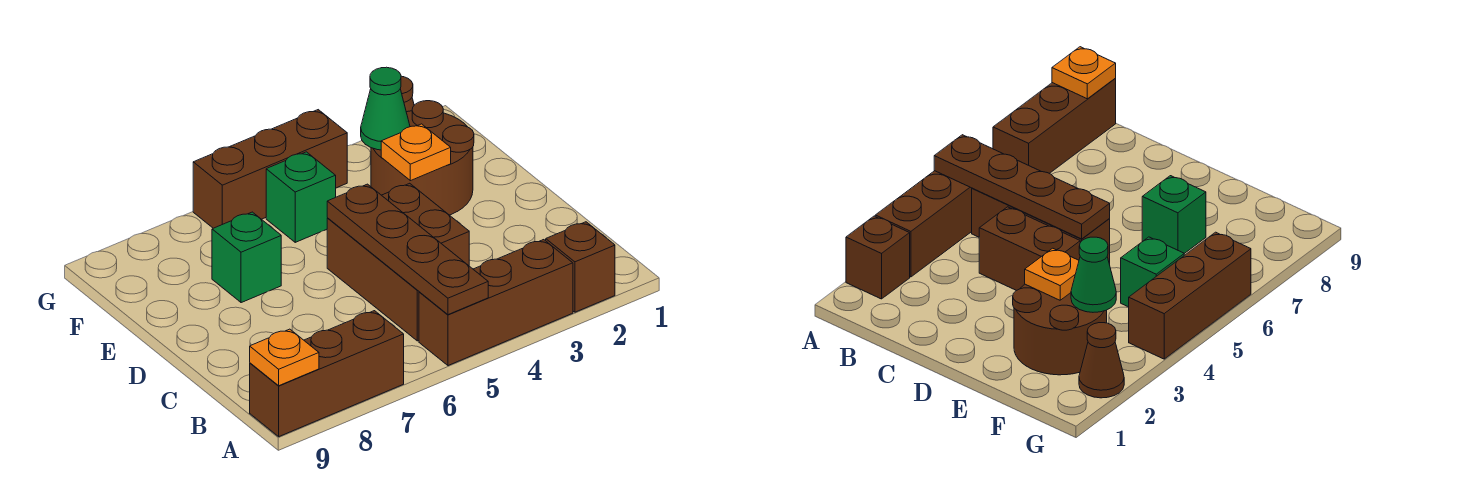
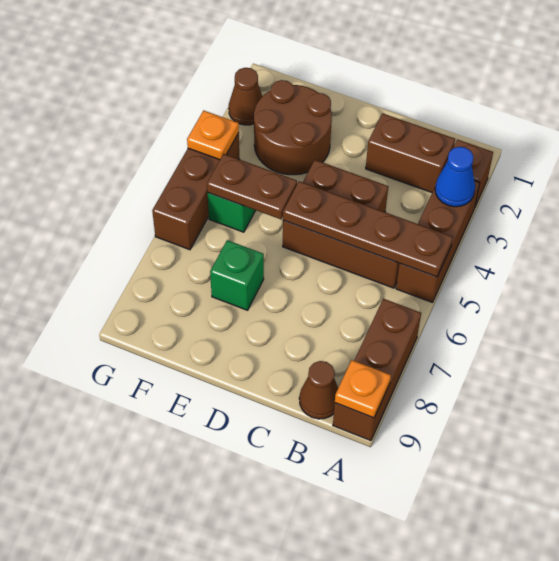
none -> blue cone A3 level 2
none -> brown brick B2:C2 level 1
none -> brown cone B9 level 1
orange plate E3 level 2 -> orange plate G4 level 2
none -> brown plate E5:F5 level 2
green cone F3 level 2 -> none

